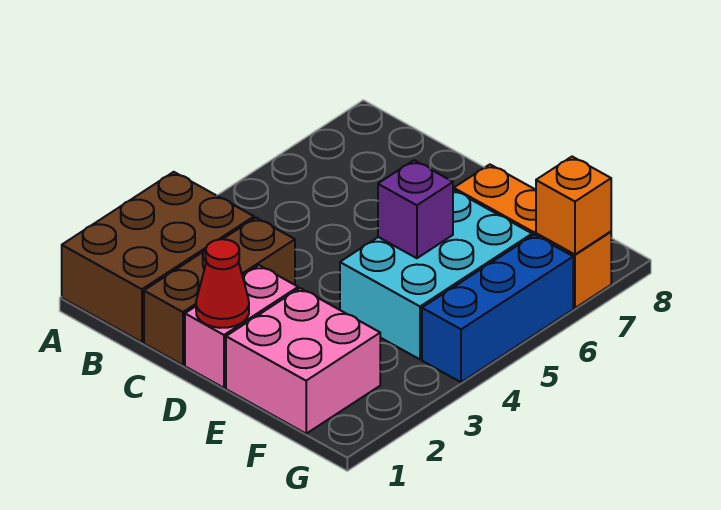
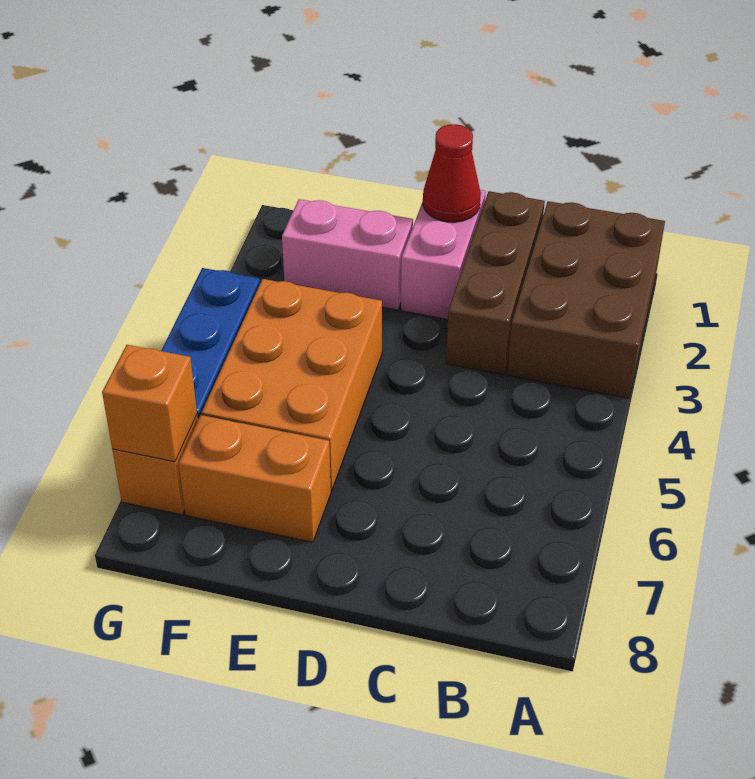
pink brick E1:F2 level 1 -> pink brick E2:F2 level 1
cyan brick E4:F6 level 1 -> orange brick E4:F6 level 1
purple brick E5 level 2 -> none

